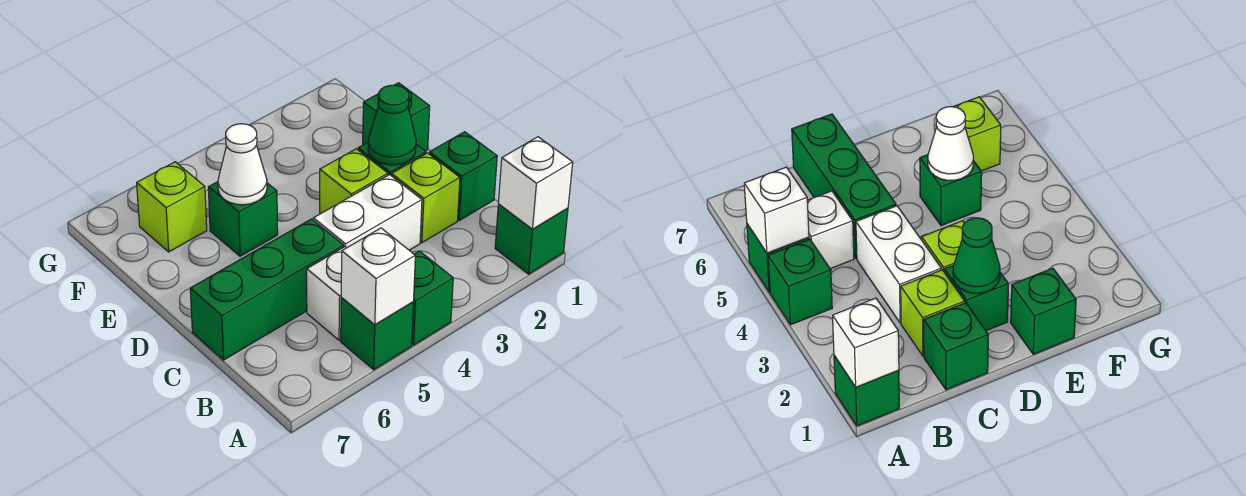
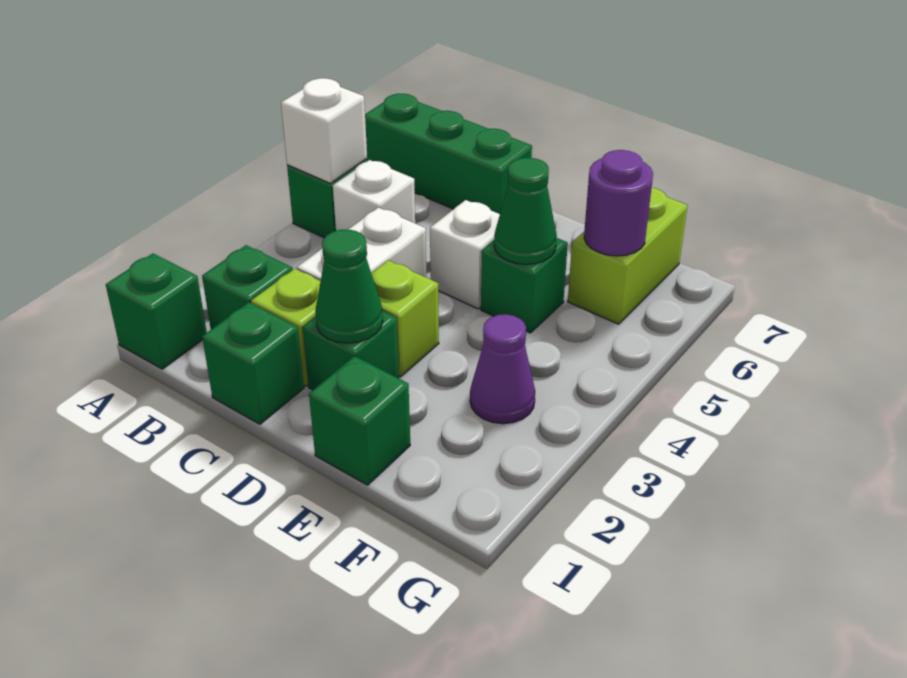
white brick A1 level 2 -> white brick D5 level 1
green brick A4 level 1 -> green brick B2 level 1
green brick C5:C7 level 1 -> green brick A7:C7 level 1
white cone E5 level 2 -> green cone E5 level 2
none -> purple cone F3 level 1
lime brick F6 level 1 -> lime brick F6:F7 level 1
none -> purple round brick F6 level 2

